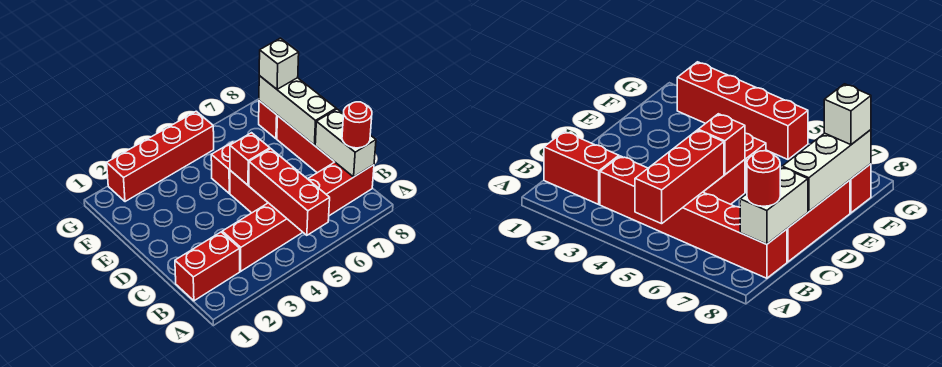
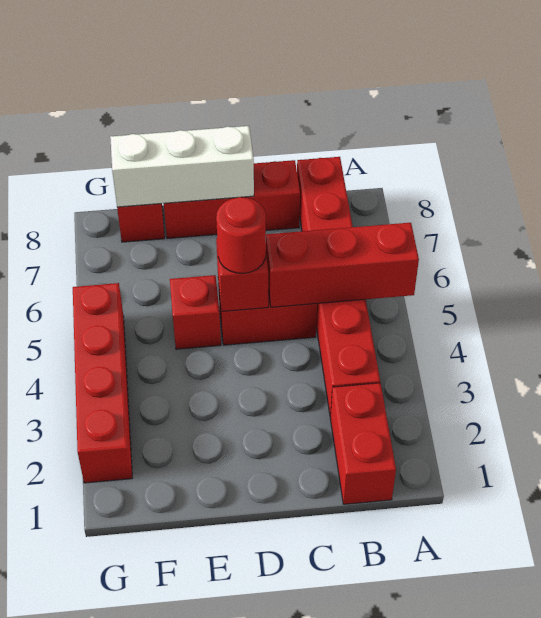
white brick B8:C8 level 2 -> none
red round brick B8 level 3 -> red round brick D5 level 3
white brick F8 level 3 -> none

